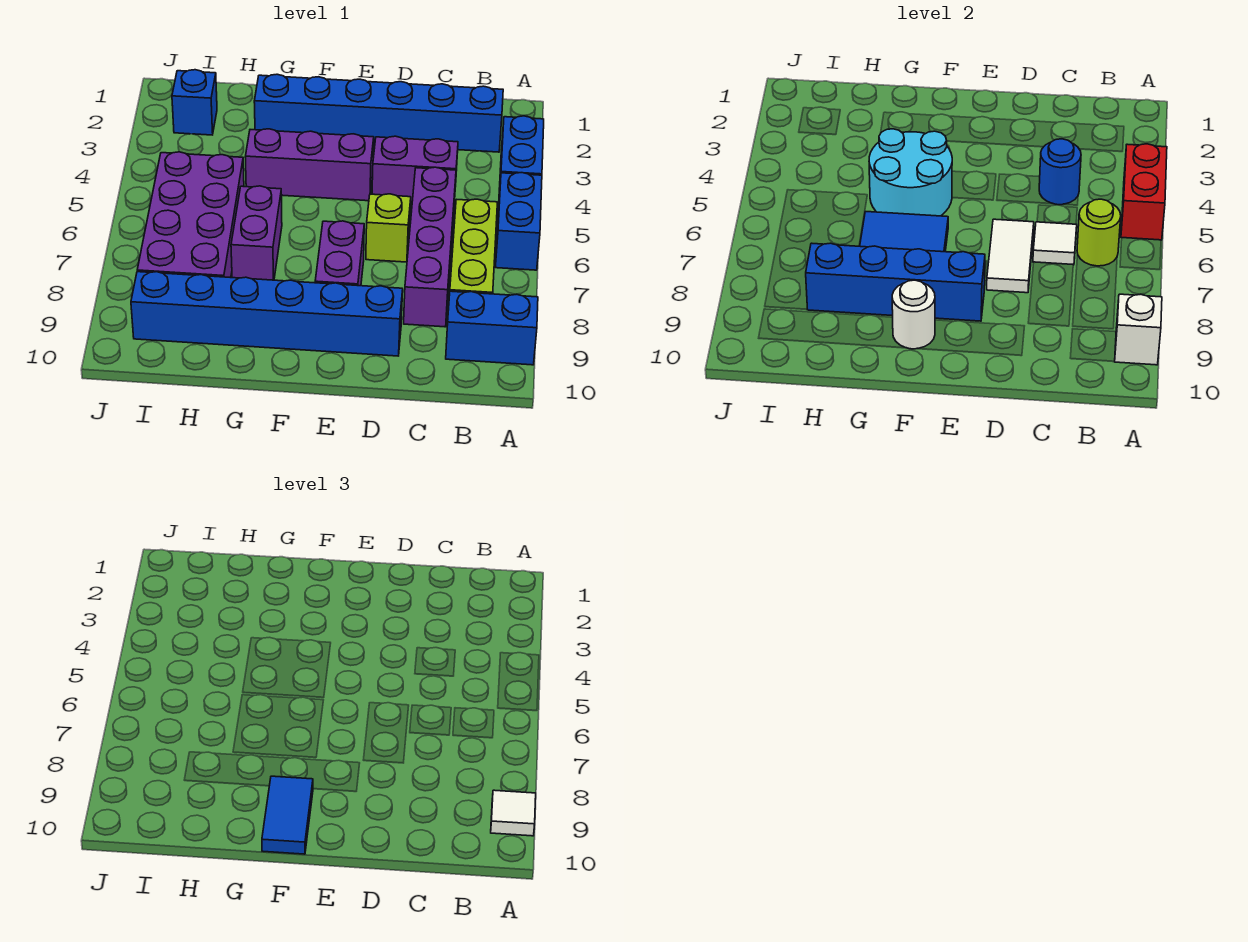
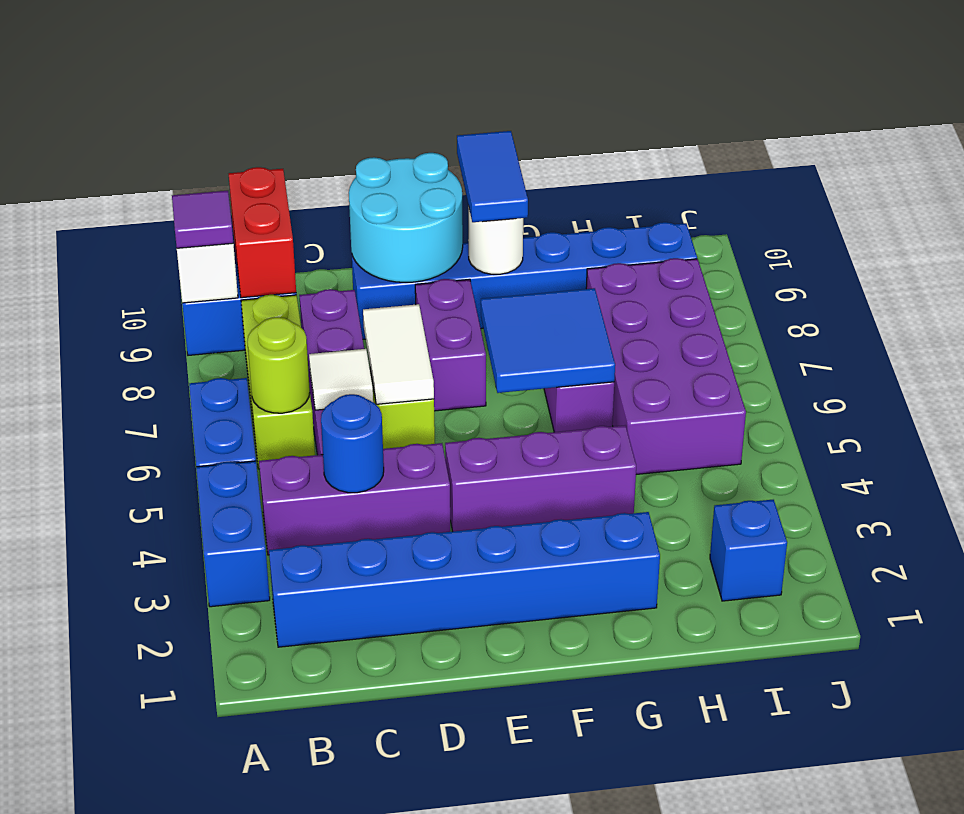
red brick A4:A5 level 2 -> red brick B9:B10 level 2
white tile A9 level 3 -> purple tile A9 level 3
purple brick C4:D4 level 1 -> purple brick B4:D4 level 1
blue brick E8:H8 level 2 -> none
cyan round brick F4:G5 level 2 -> cyan round brick D9:E10 level 2

